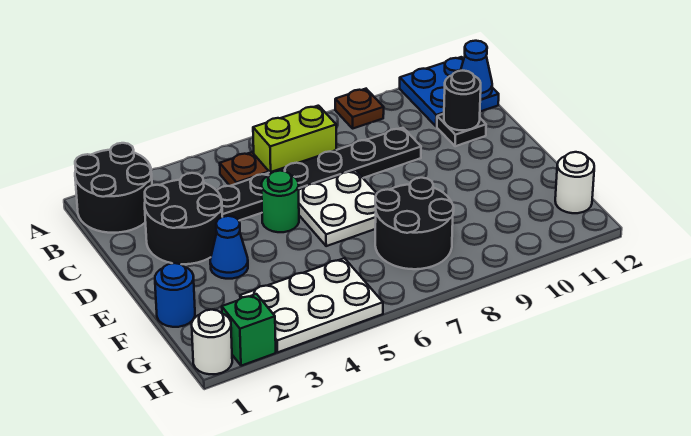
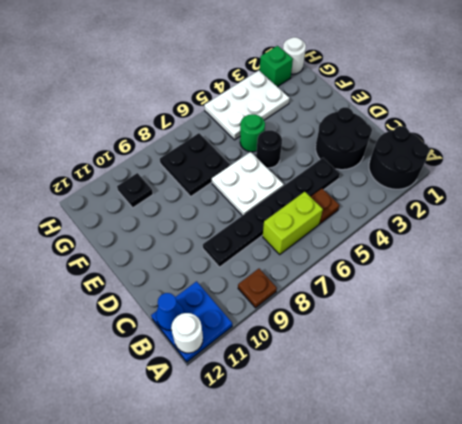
black plate C11 level 1 -> black plate G10 level 1
black round brick C11 level 2 -> black round brick E5 level 1
green round brick D5 level 1 -> green round brick F5 level 1
blue cone E3 level 1 -> none
blue round brick F1 level 1 -> none
black round brick F7:G8 level 1 -> black plate F7:G8 level 1
white round brick G12 level 1 -> white round brick A12 level 2

